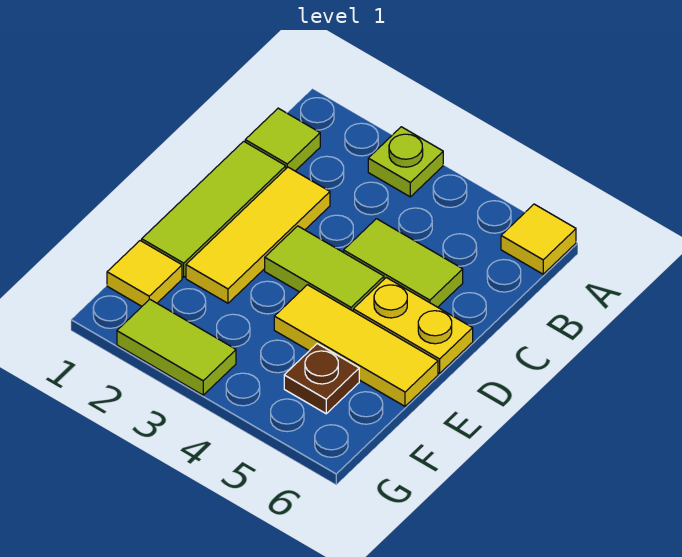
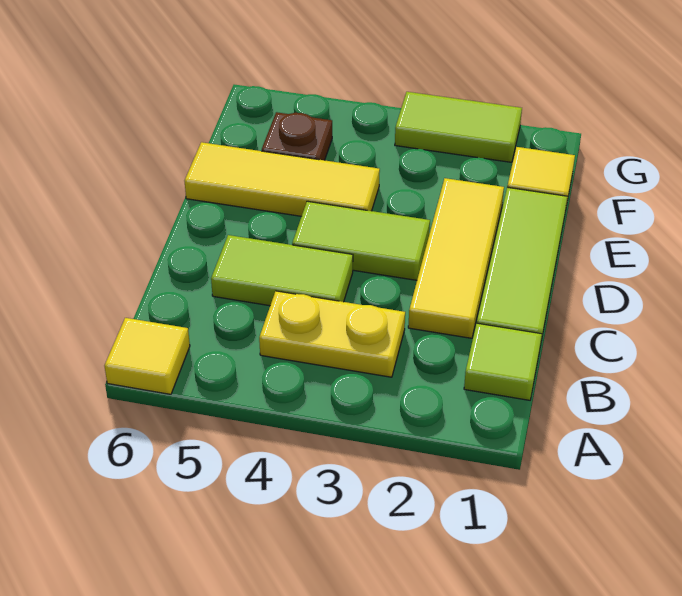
lime plate A3 level 1 -> none
yellow plate D5:D6 level 1 -> yellow plate B3:B4 level 1

